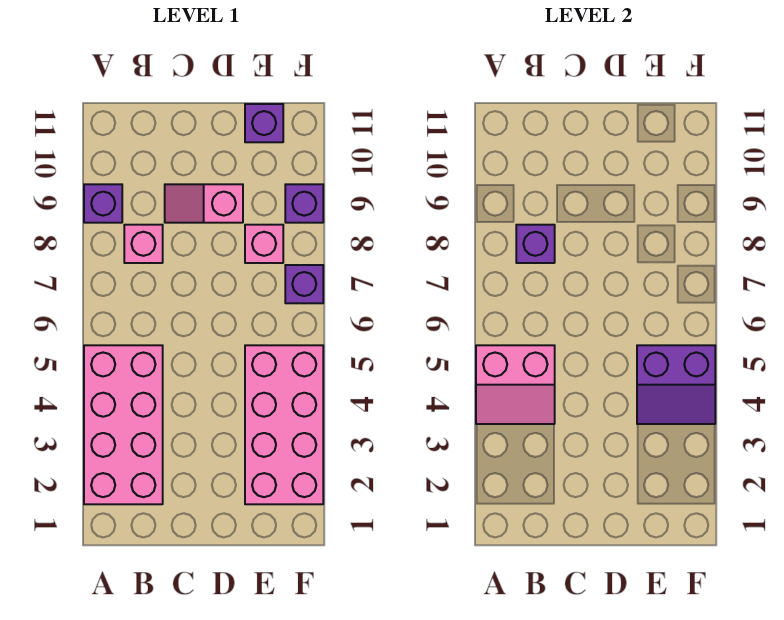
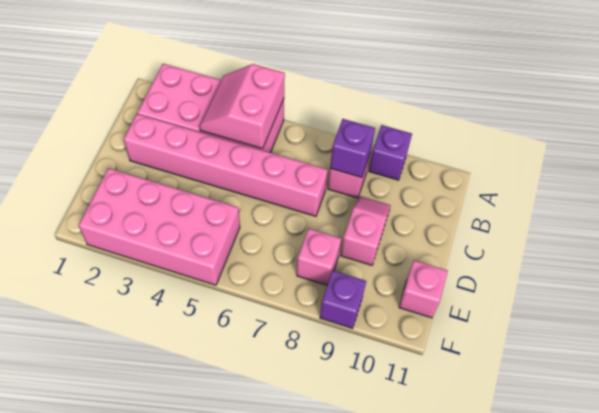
none -> pink brick C2:C7 level 1
purple slope E4:F5 level 2 top 5 -> none
purple brick E11 level 1 -> pink brick E11 level 1
purple brick F7 level 1 -> none

